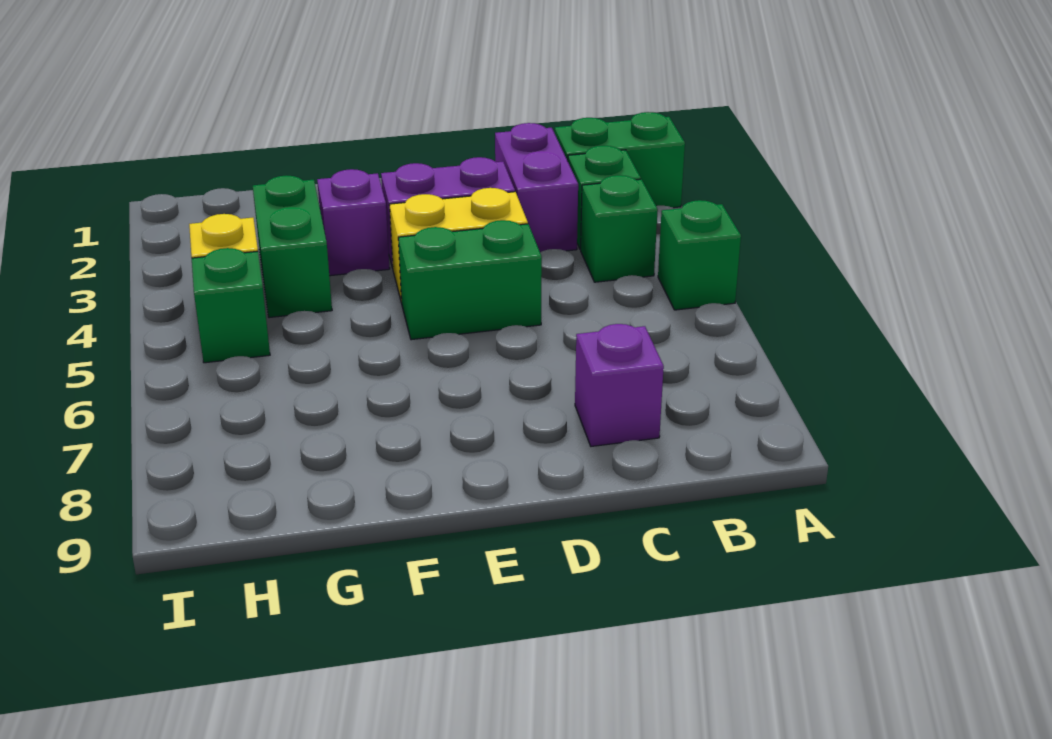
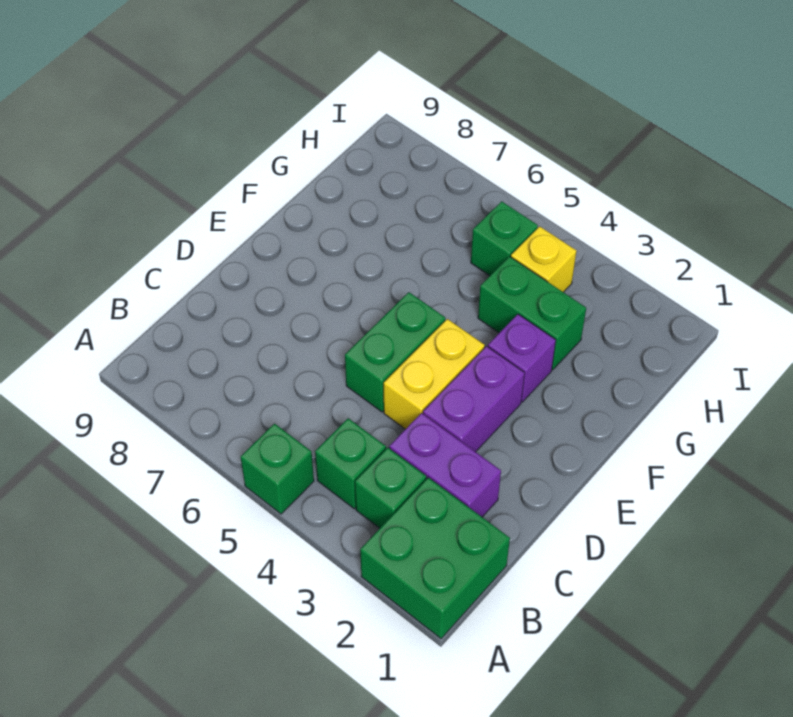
green brick A2:B2 level 1 -> green brick A1:B2 level 1
purple brick C8 level 1 -> none

